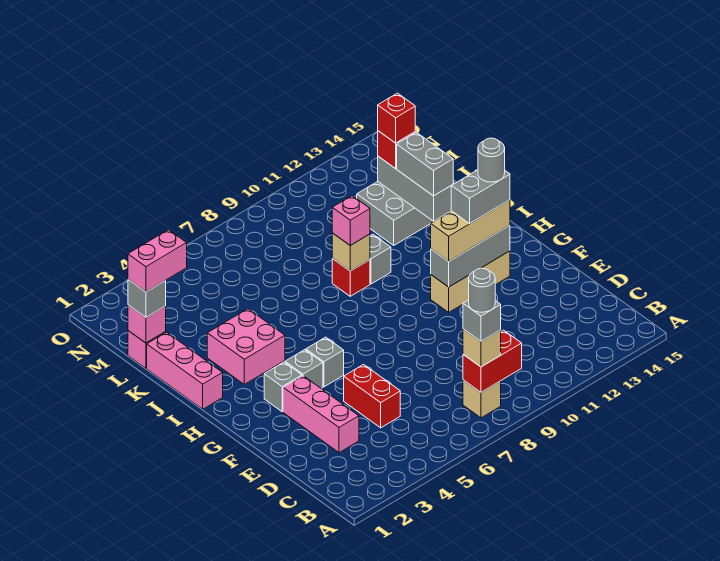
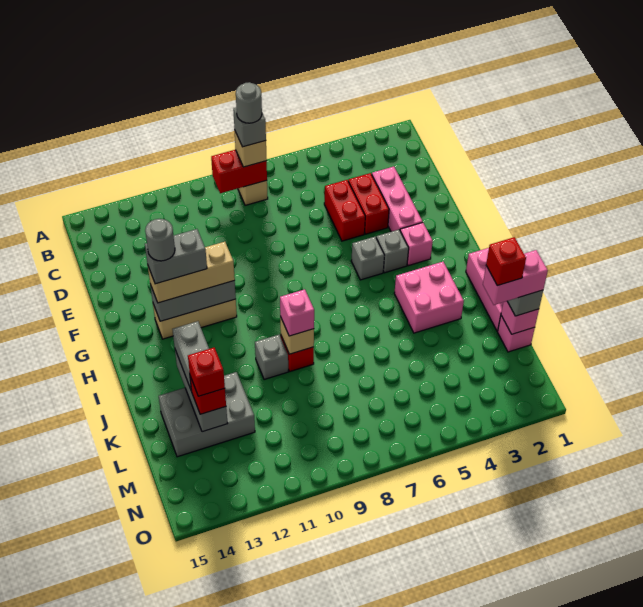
none -> red brick D4:E4 level 1
grey brick G3 level 1 -> pink brick G3 level 1
none -> red brick L2 level 5

